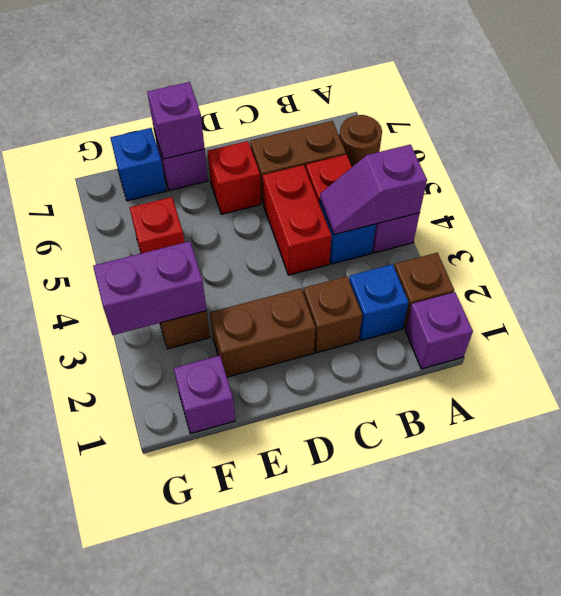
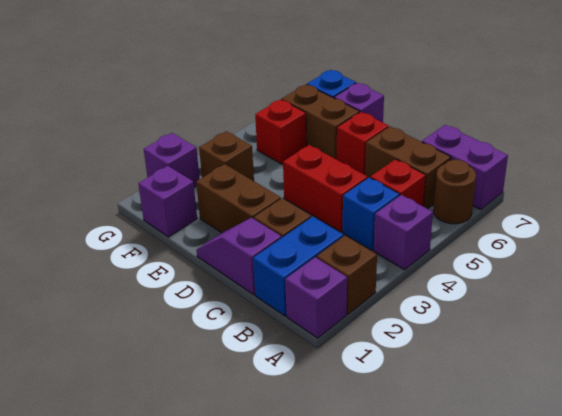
purple slope A4:B4 level 2 top A -> purple slope C1:D1 level 1 top C
blue brick B2 level 1 -> blue brick B1:B2 level 1
red brick C4:C5 level 1 -> red brick C4:D4 level 1
none -> brown brick E6:F6 level 1
purple brick E7 level 2 -> purple brick G2 level 1
purple brick F3:G3 level 2 -> purple brick A7:B7 level 1

